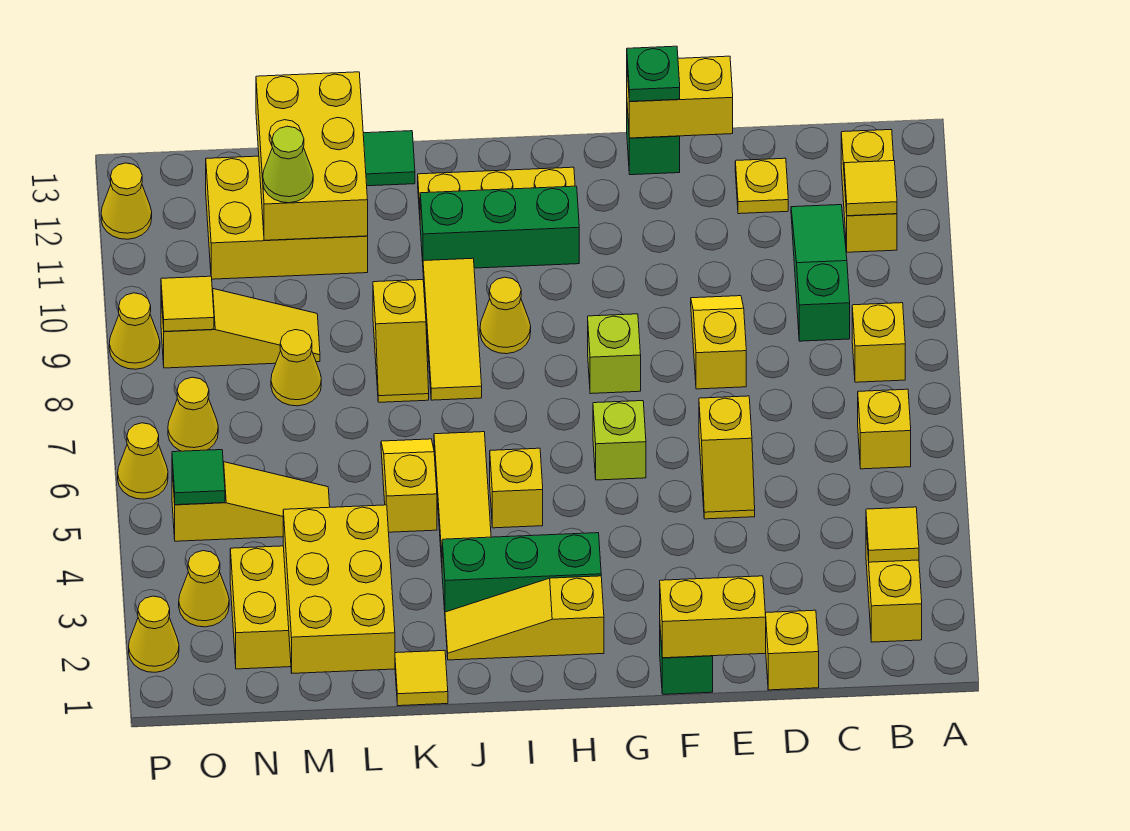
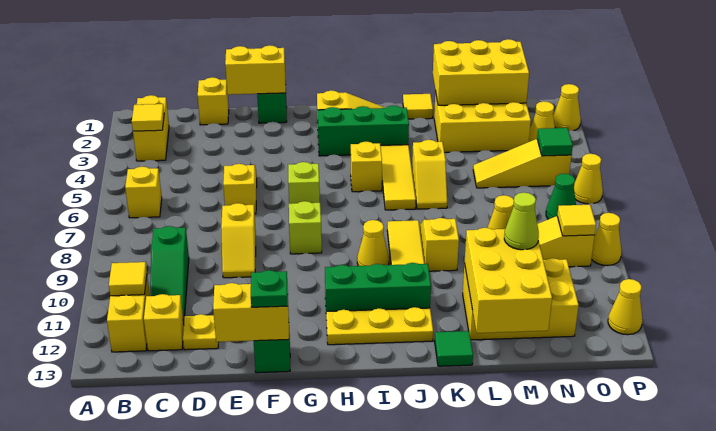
yellow brick B8 level 1 -> yellow brick C12 level 1
yellow brick L1:M3 level 2 -> yellow brick L1:N2 level 2
yellow cone O7 level 1 -> green cone O7 level 1

